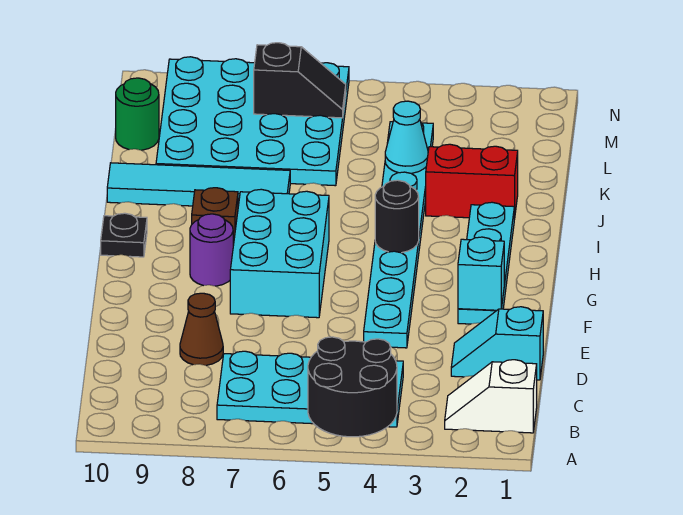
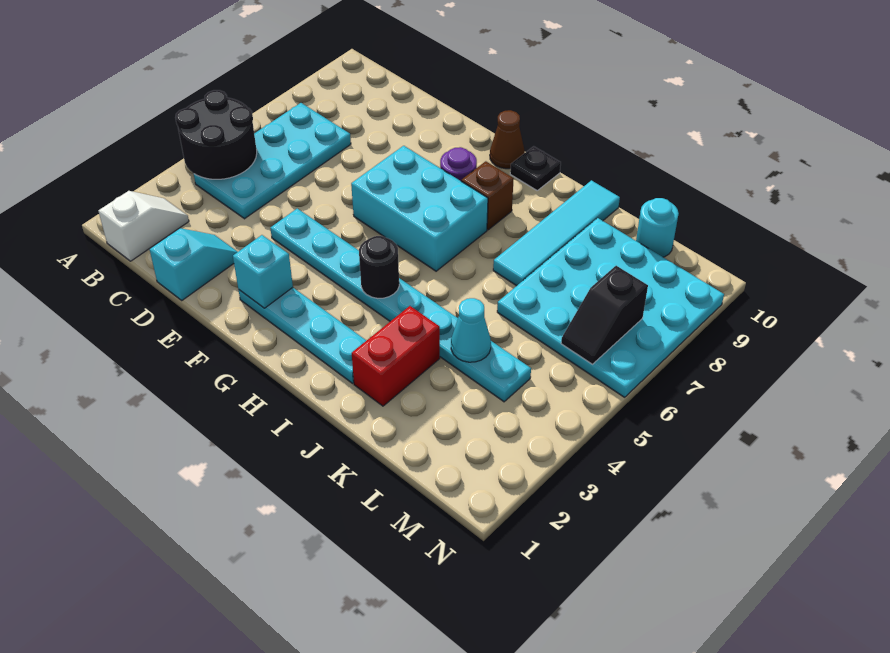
brown cone D8 level 1 -> brown cone G10 level 1
green round brick L10 level 1 -> cyan round brick L10 level 1

